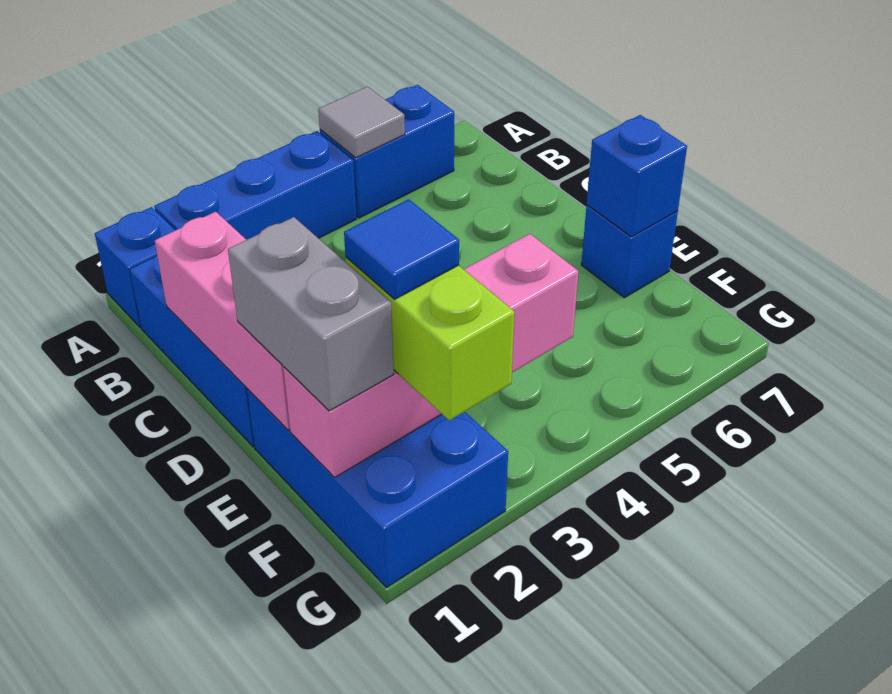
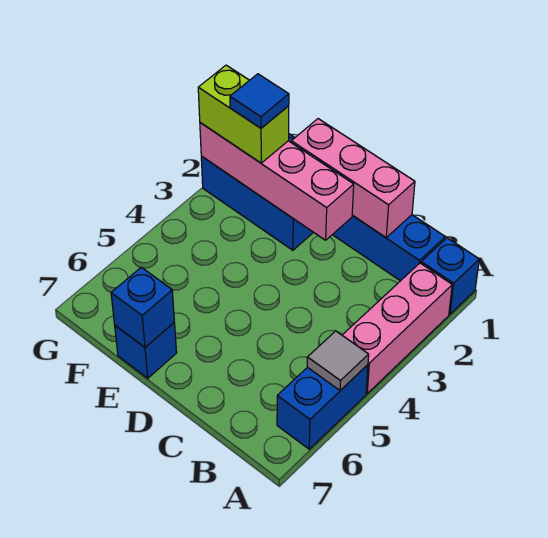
blue brick A2:A4 level 1 -> pink brick A2:A4 level 1
grey brick E1:F1 level 3 -> none
pink brick F1:F4 level 2 -> pink brick D2:G2 level 2

